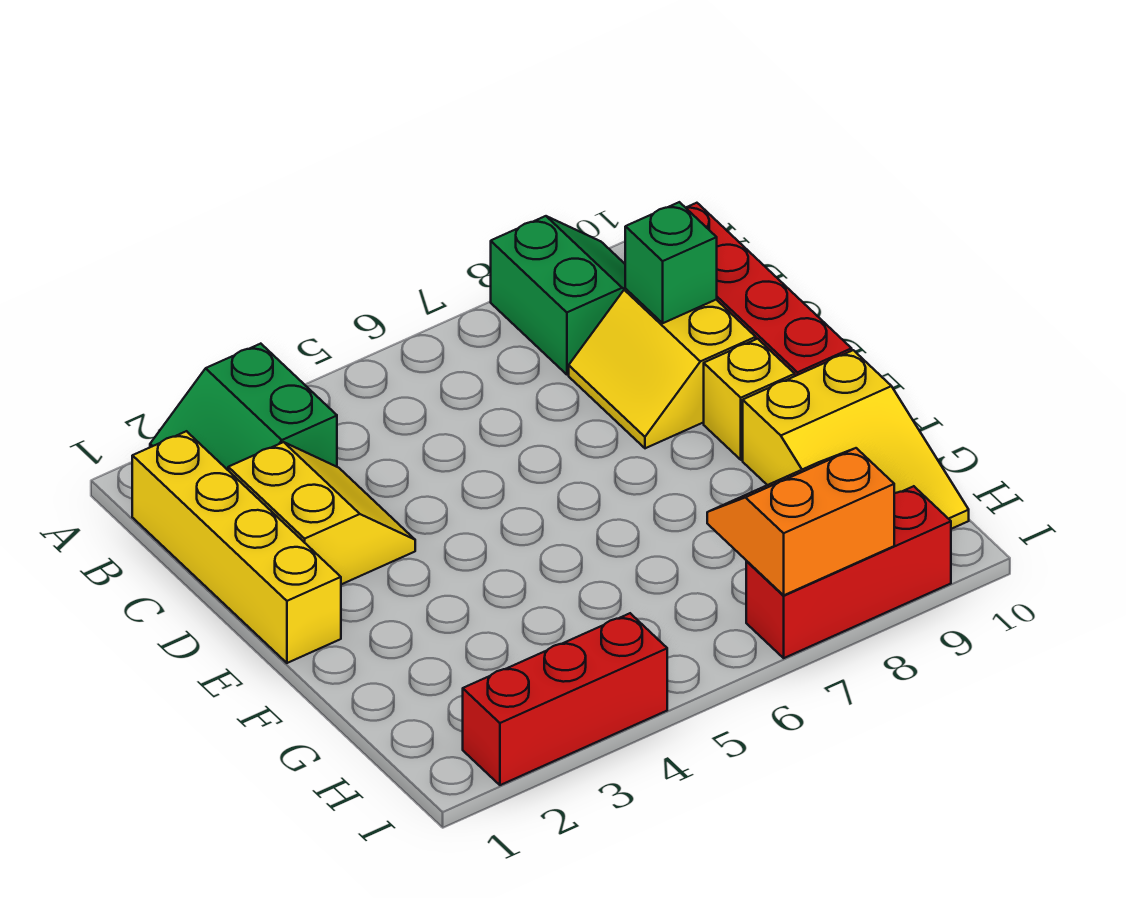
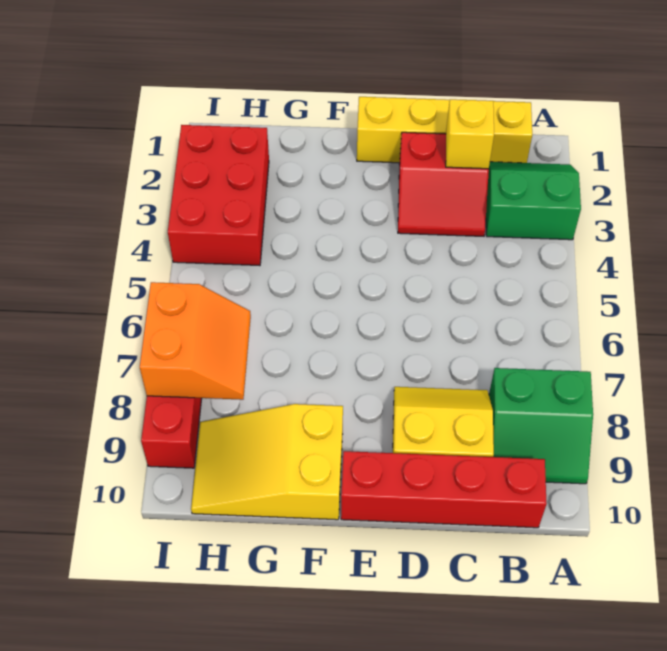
yellow slope C2:D3 level 1 top 2 -> red slope C2:D3 level 1 top 2
green brick C9 level 2 -> none
yellow brick E9 level 1 -> yellow brick C2 level 2
red brick I2:I4 level 1 -> red brick H2:I4 level 1

